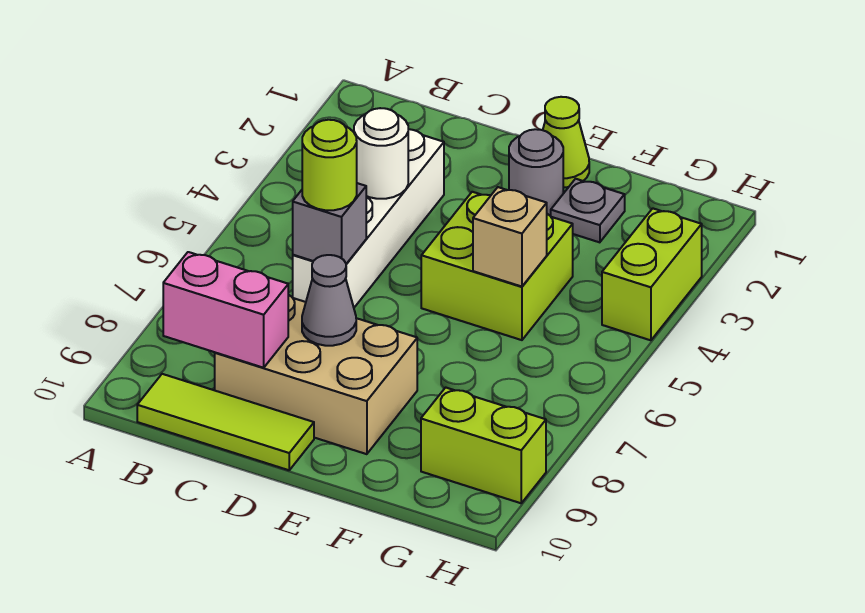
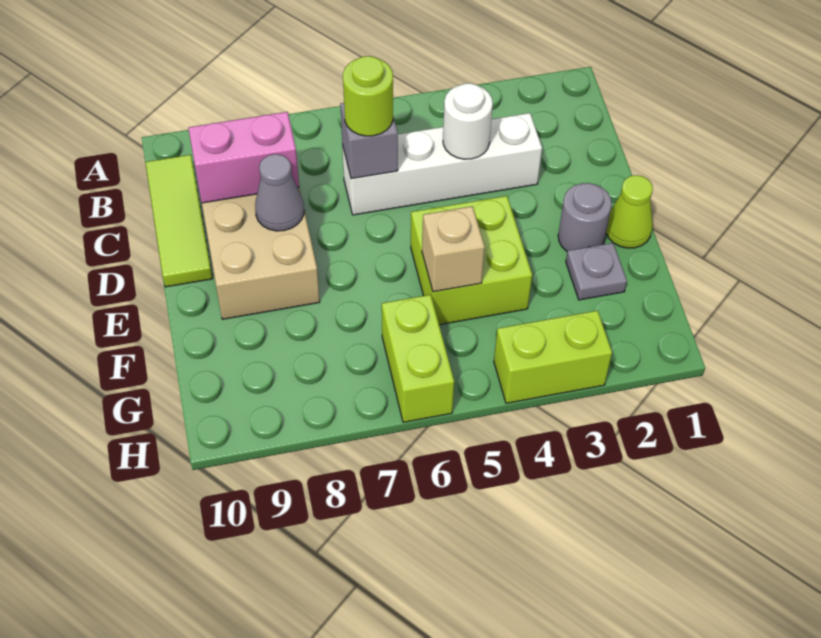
pink brick B9:C9 level 2 -> pink brick C8:C9 level 2
lime brick G9:H9 level 1 -> lime brick G6:H6 level 1

